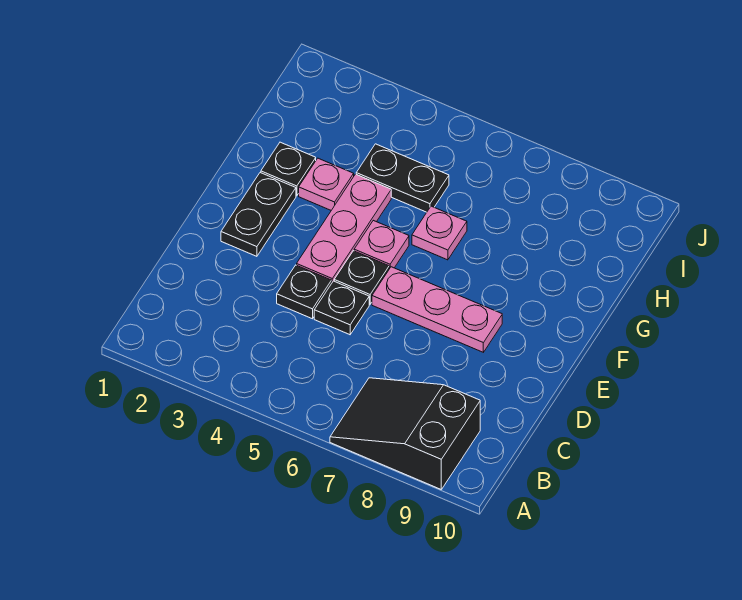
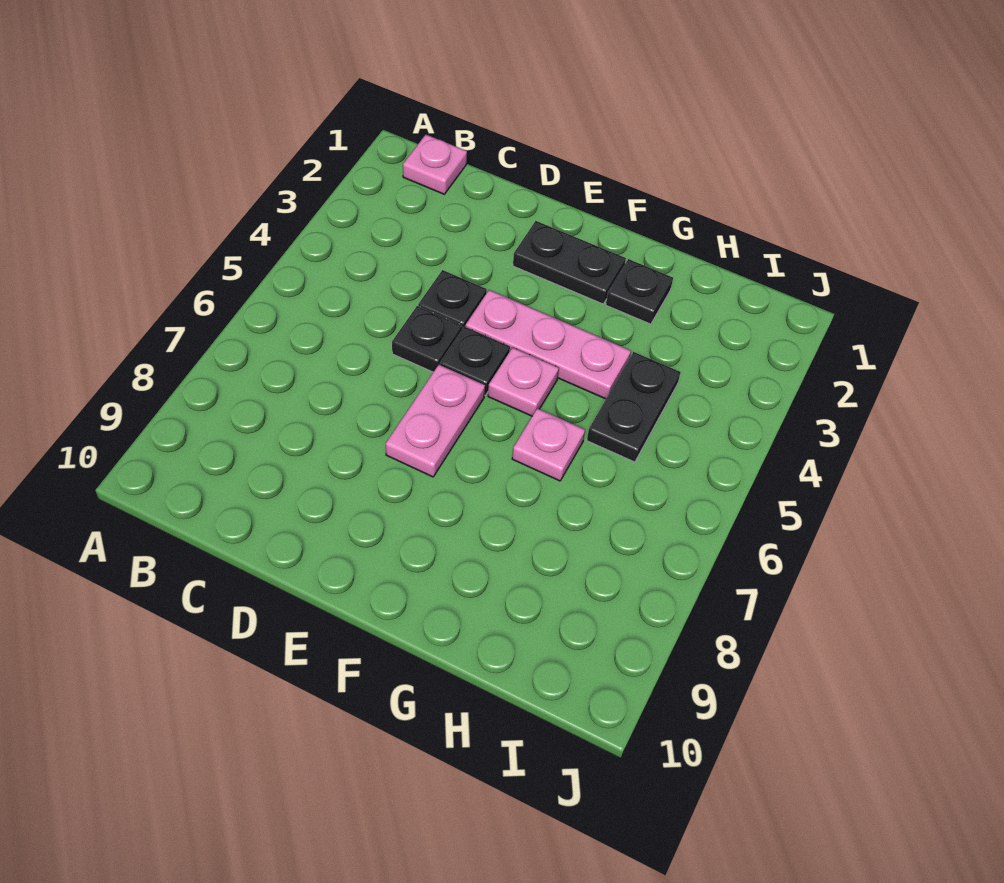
black slope A7:B9 level 1 top 9 -> none
pink plate E6:E8 level 1 -> pink plate E6:E7 level 1
pink plate G3 level 1 -> pink plate B1 level 1

